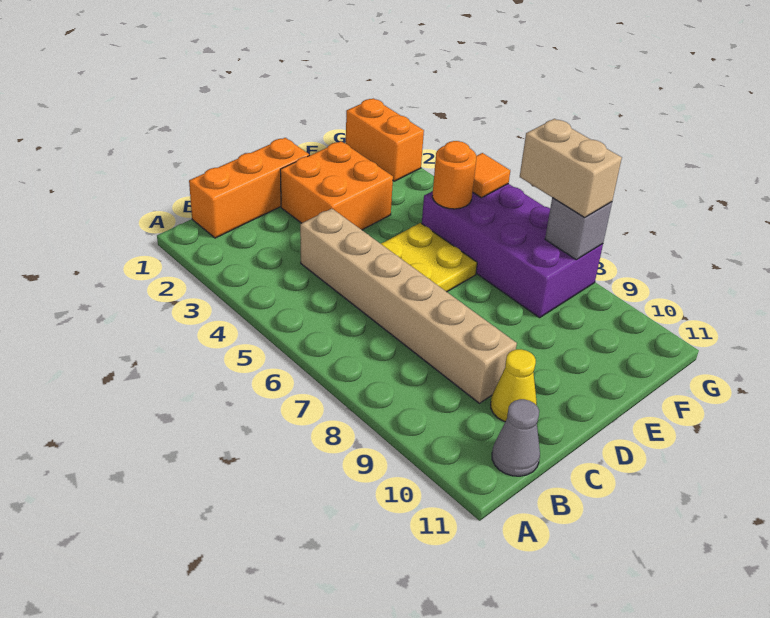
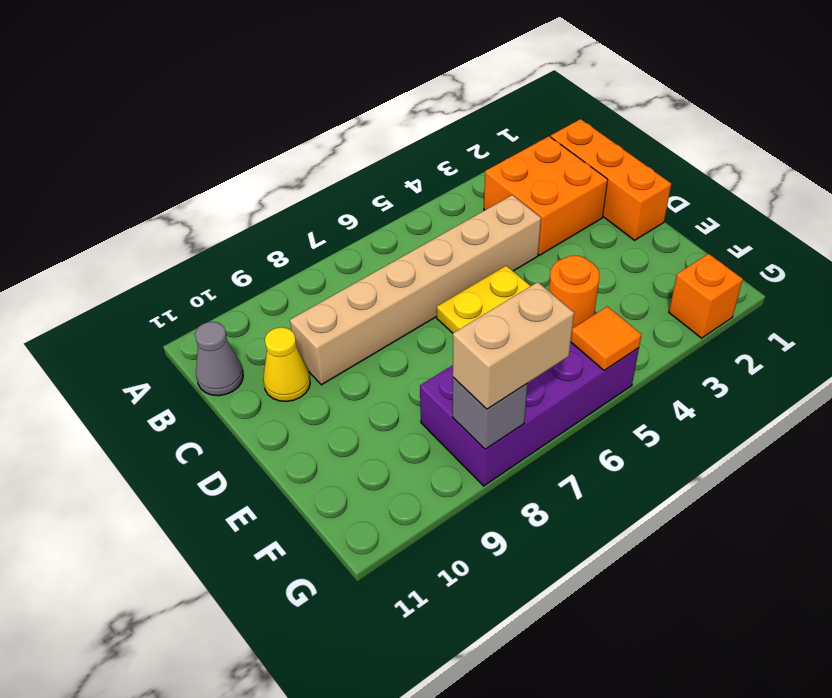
orange brick D2:E3 level 1 -> orange brick B2:C3 level 1
orange brick G1:G2 level 1 -> orange brick G2 level 1

